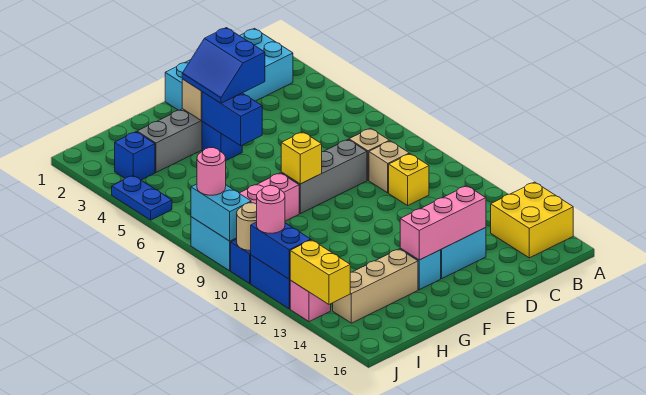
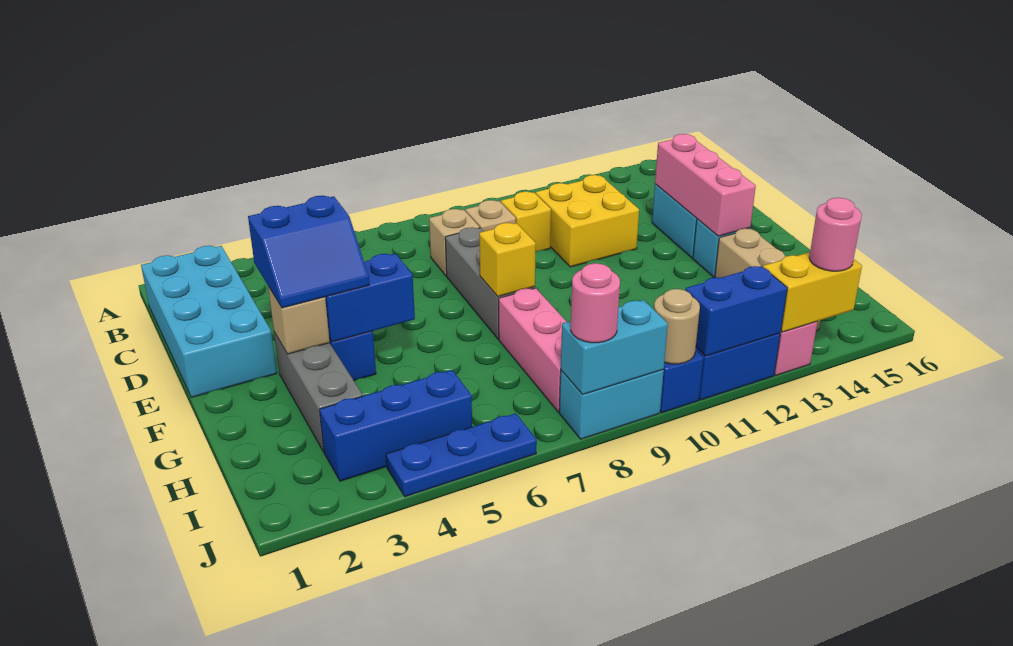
yellow brick A14:B15 level 1 -> yellow brick C11:D12 level 1
blue brick I3 level 1 -> blue brick I3:I5 level 1
blue plate J4:J5 level 1 -> blue plate J4:J6 level 1
pink round brick J11 level 3 -> pink round brick J14 level 3

